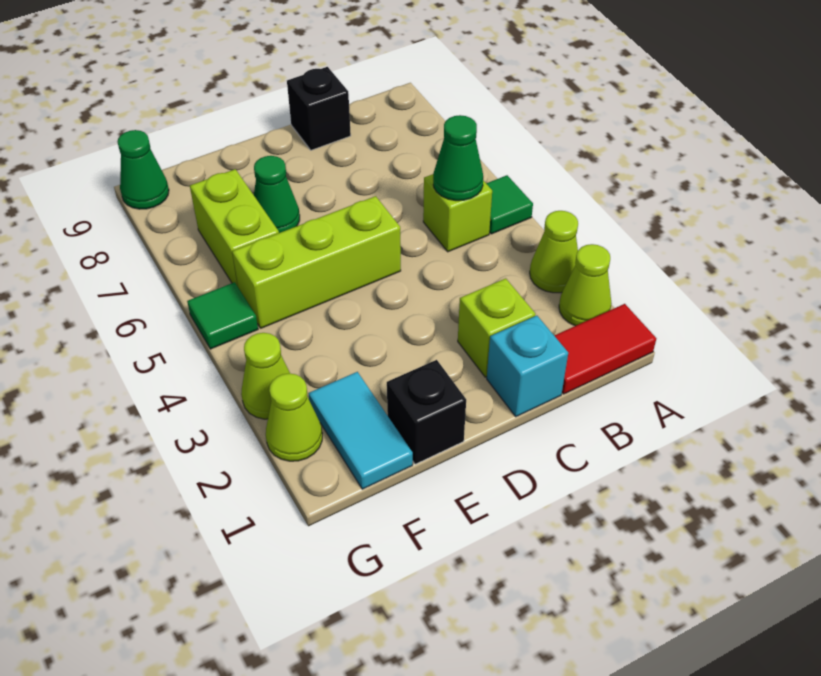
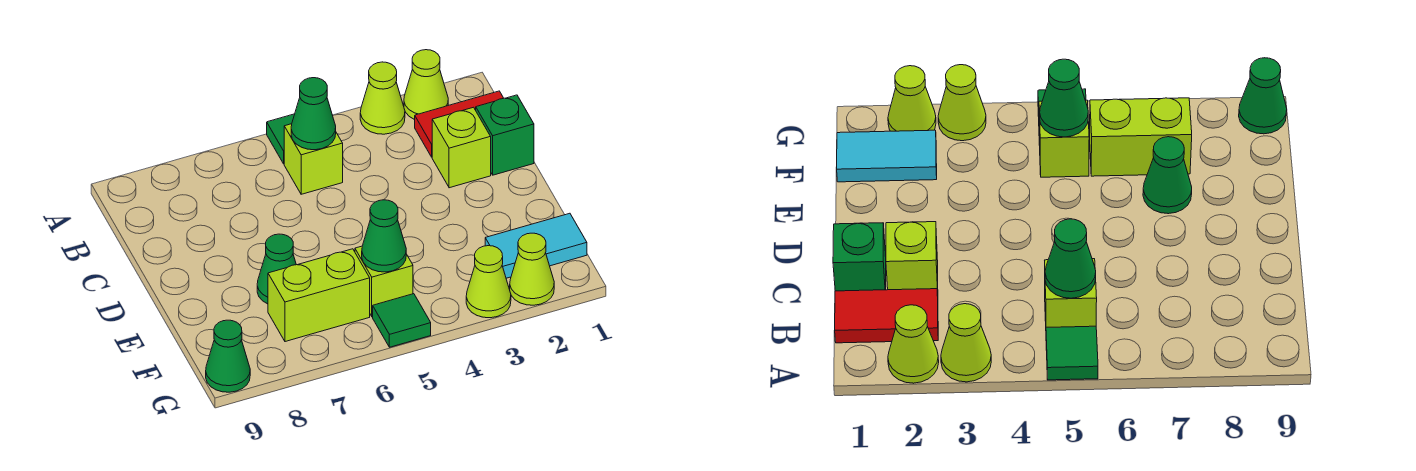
red tile A1:B1 level 1 -> red tile B1:B2 level 1
cyan brick C1 level 1 -> green brick C1 level 1
black brick C9 level 1 -> none
lime brick D5:F5 level 1 -> lime brick F5 level 1
black brick E1 level 1 -> none
none -> green cone F5 level 2

